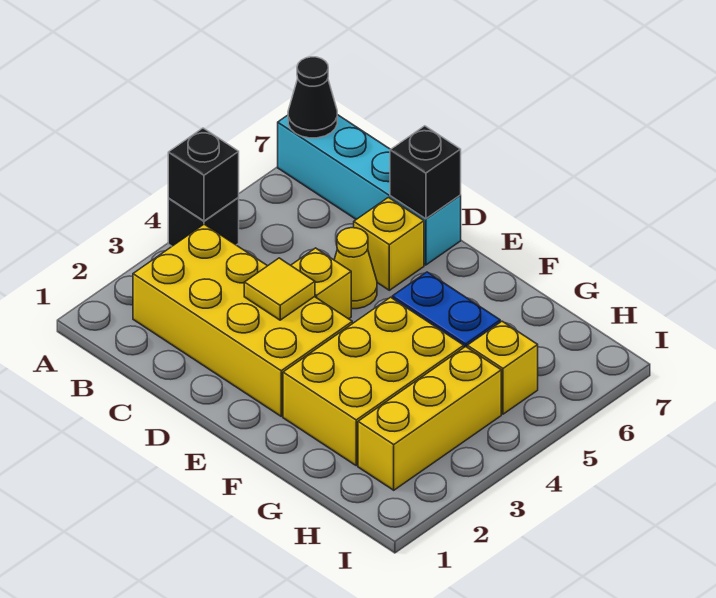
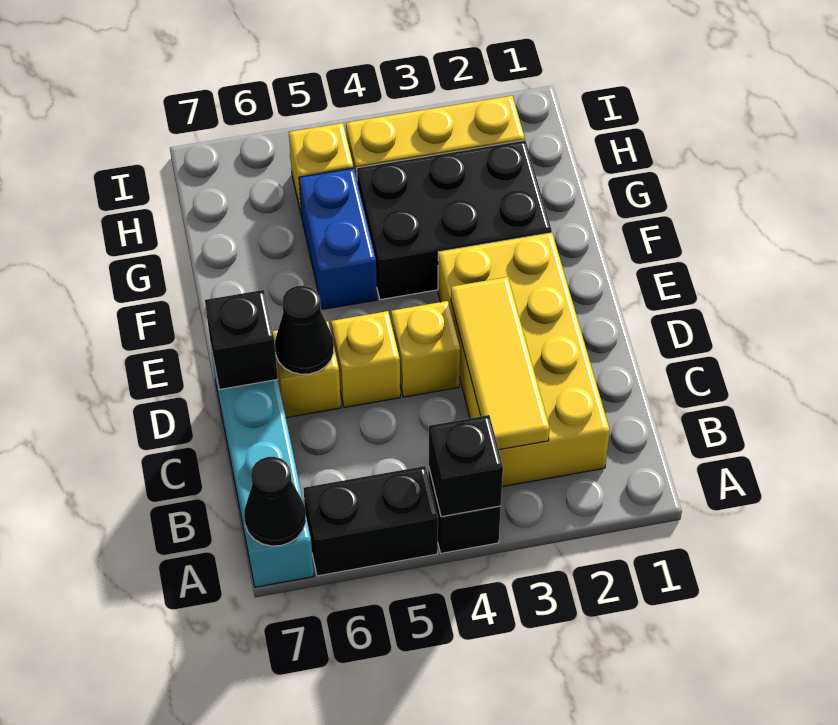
none -> black brick A5:A6 level 1
yellow tile D3 level 2 -> yellow tile B3:D3 level 2
yellow cone D5 level 1 -> yellow brick D5 level 1
none -> black cone D6 level 2
yellow brick F2:G4 level 1 -> black brick F2:G4 level 1

